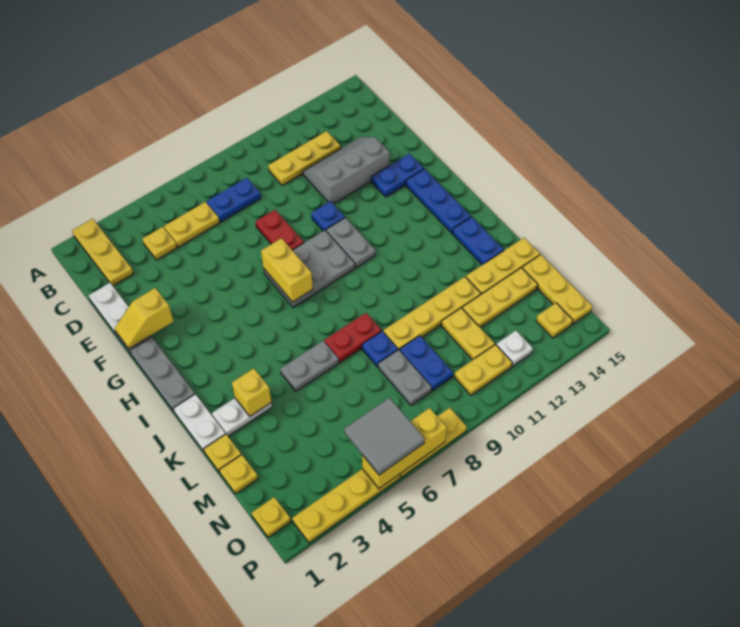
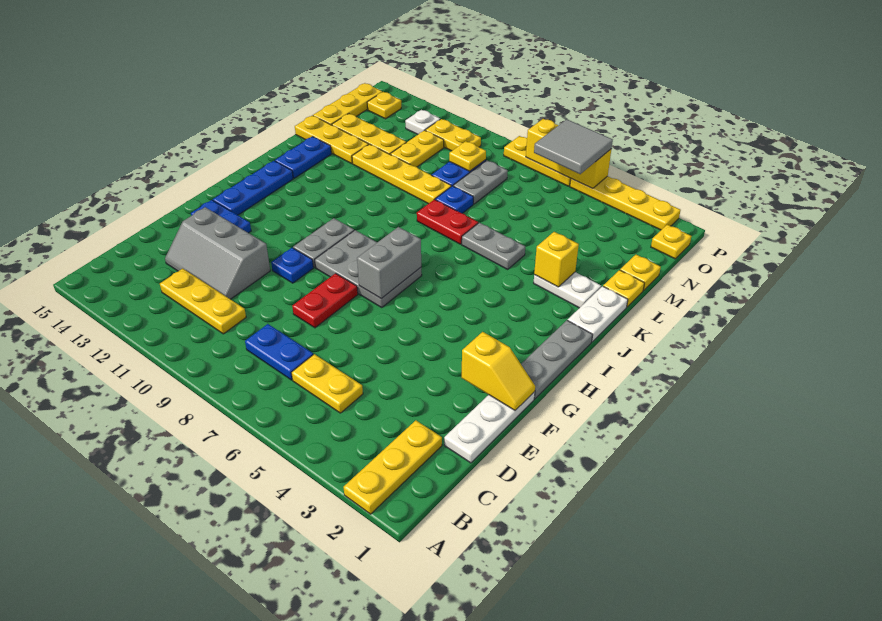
yellow plate C4 level 1 -> yellow plate N9 level 2
yellow brick G7:H7 level 2 -> grey brick G7:H7 level 2

